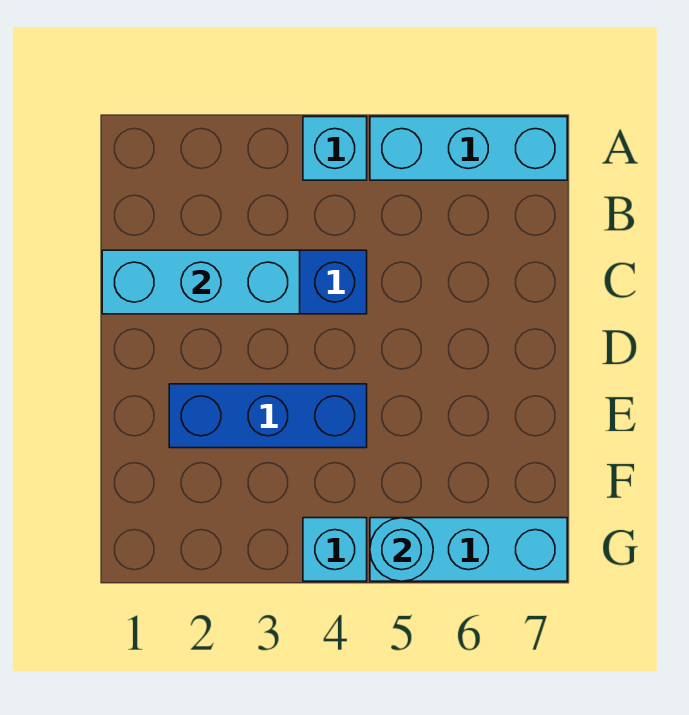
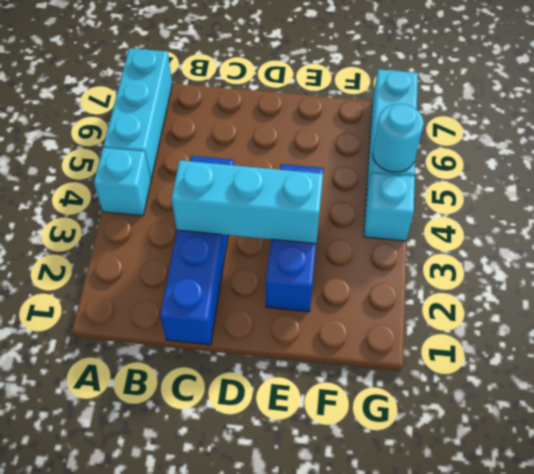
cyan brick C1:C3 level 2 -> cyan brick C3:E3 level 2

